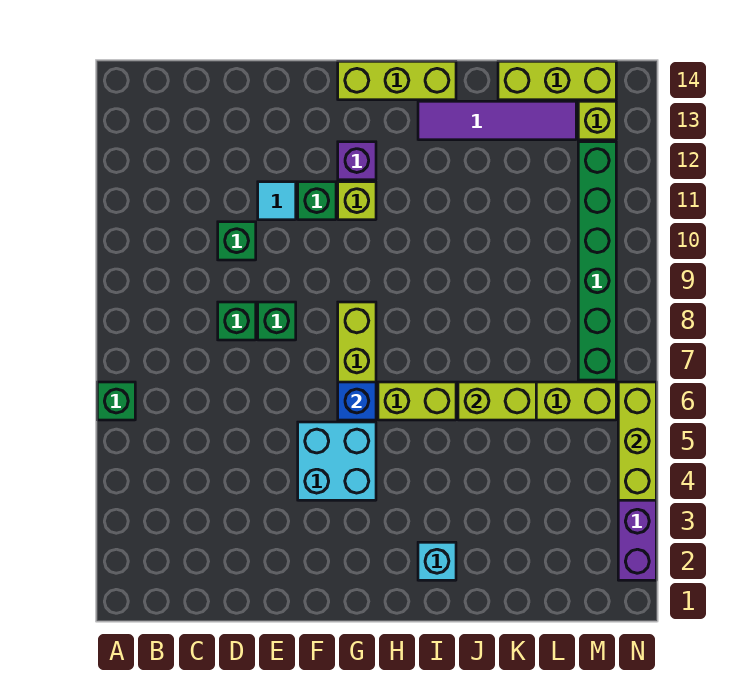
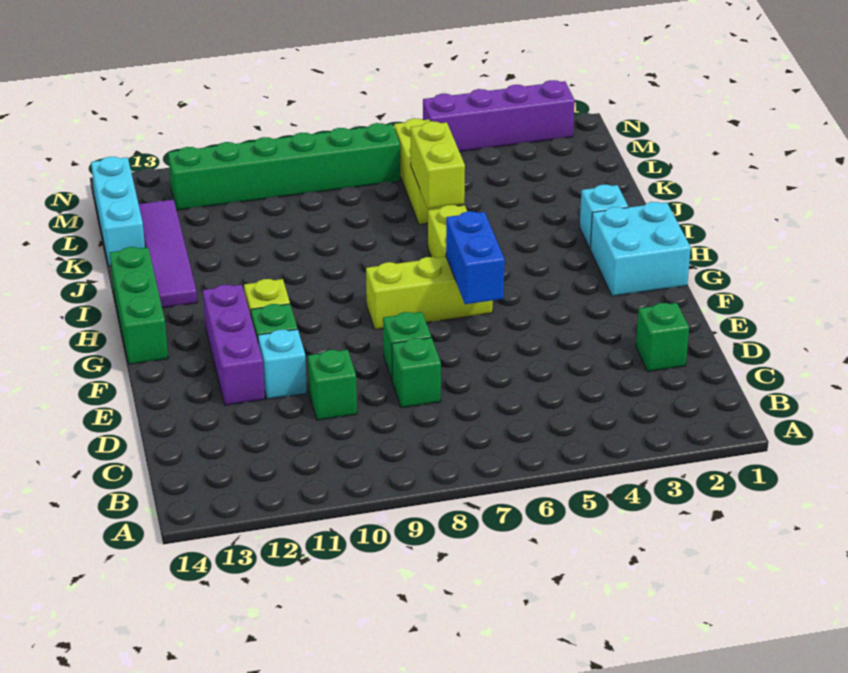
green brick A6 level 1 -> green brick D2 level 1
cyan tile E11 level 1 -> cyan brick E11 level 1
cyan brick F4:G5 level 1 -> cyan brick G1:H2 level 1
blue brick G6 level 2 -> blue brick F6:G6 level 2
purple brick G12 level 1 -> purple brick E12:G12 level 1
lime brick G14:I14 level 1 -> green brick G14:I14 level 1
lime brick K14:M14 level 1 -> cyan brick K14:M14 level 1
lime brick M13 level 1 -> none
lime brick N4:N6 level 2 -> none

